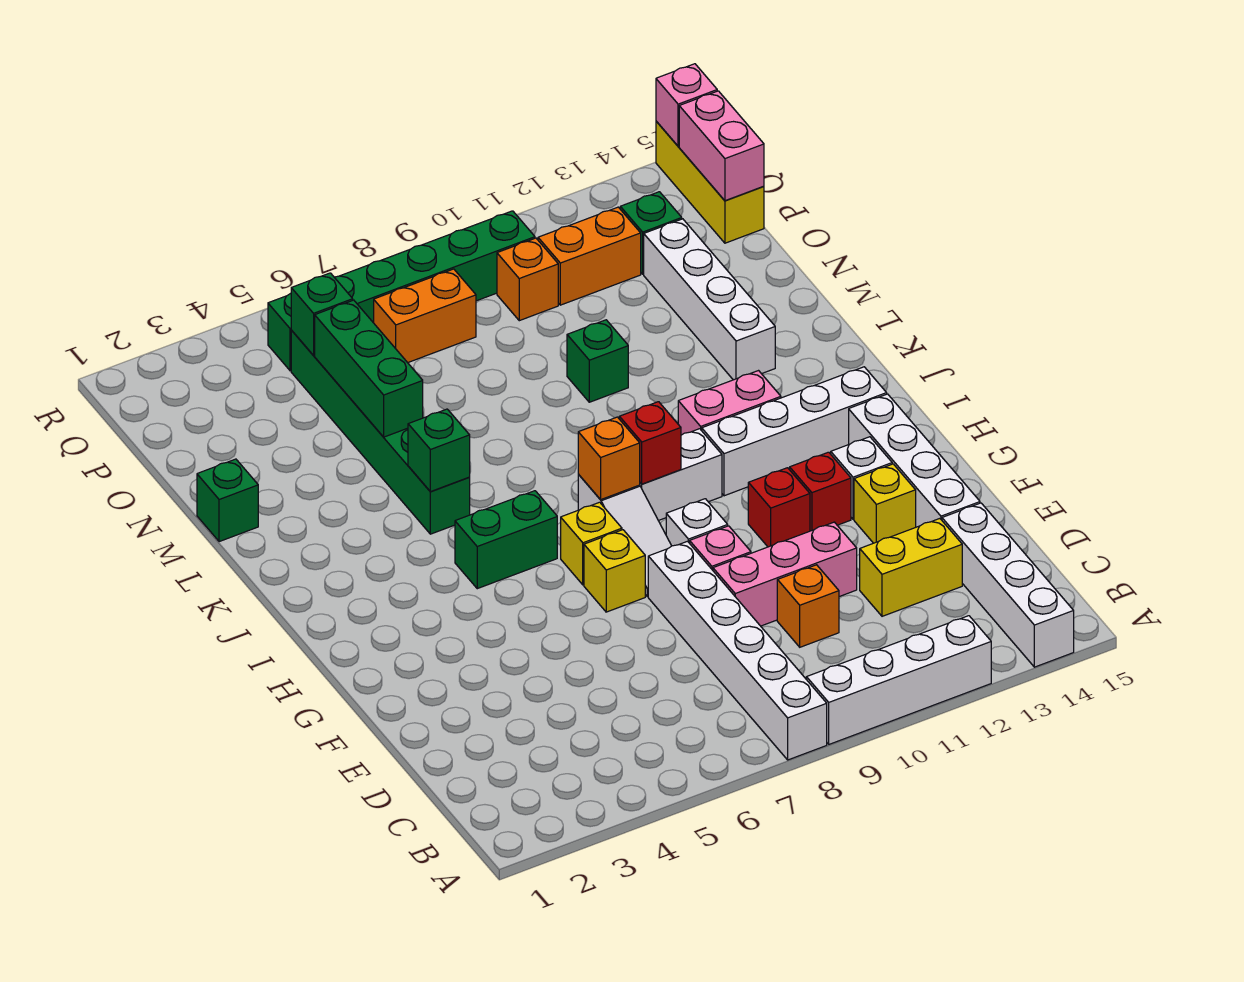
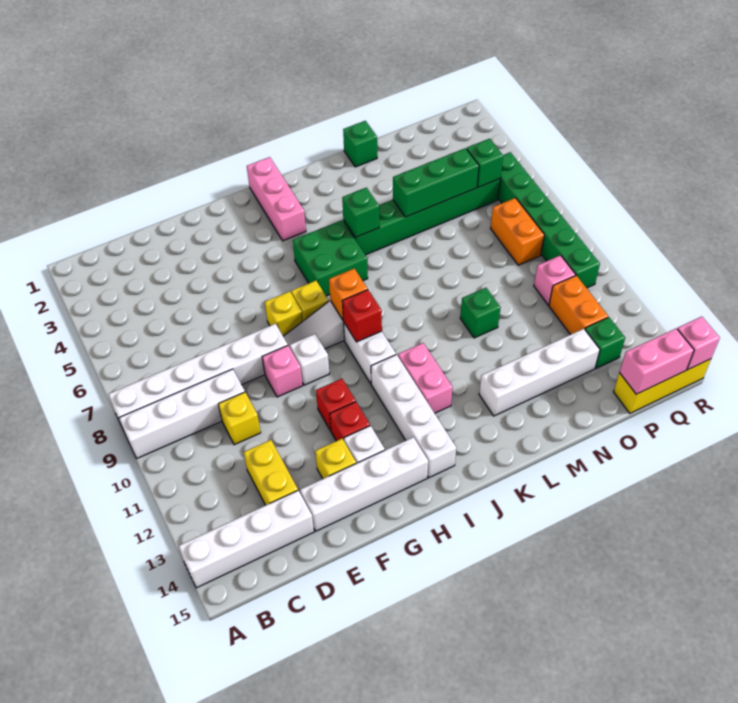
white brick A9:A12 level 1 -> white brick A9:D9 level 1
orange brick D10 level 1 -> yellow brick D10 level 1
pink brick E9:E11 level 1 -> pink brick I1:I3 level 1
green brick I5:I6 level 1 -> green brick I5:J6 level 1
orange brick P10 level 1 -> pink brick P10 level 1

